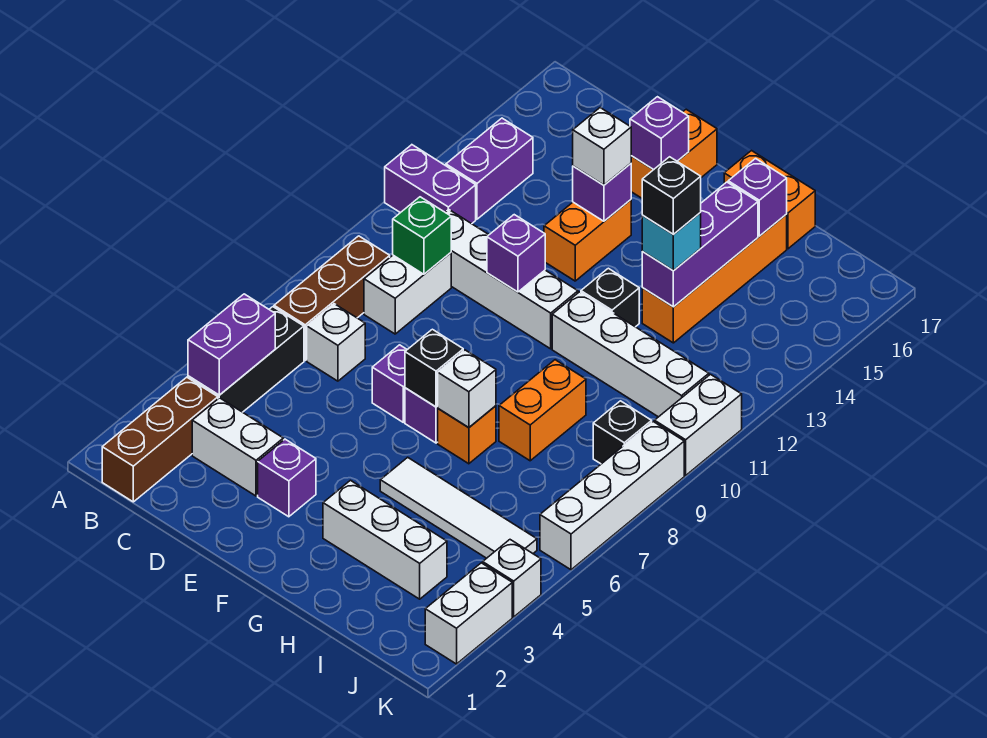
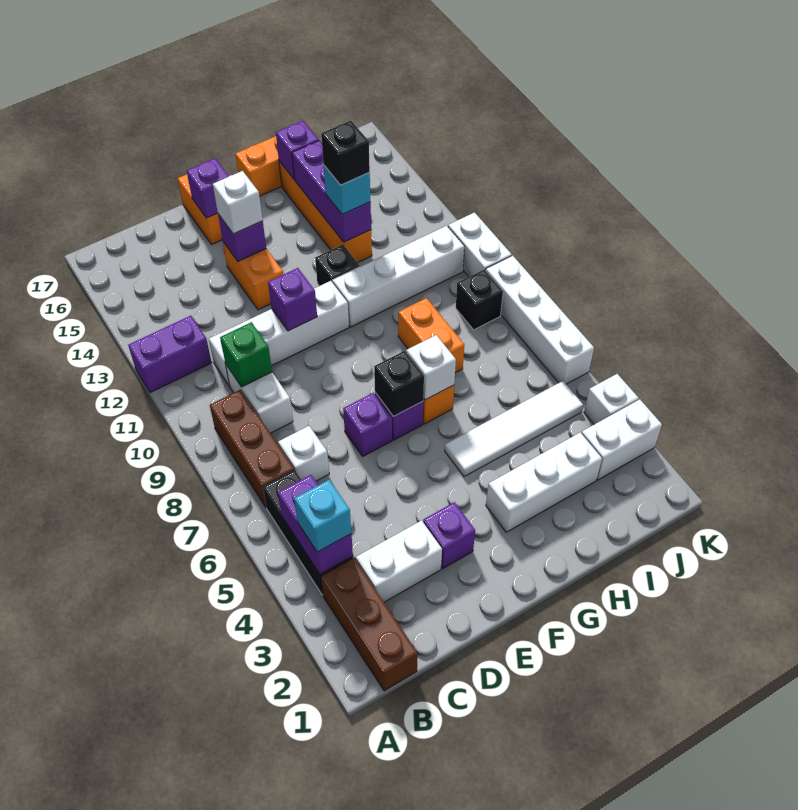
none -> cyan brick B4 level 3
purple brick B13:B14 level 1 -> none
white brick K2:K3 level 1 -> white brick J3:K3 level 1

